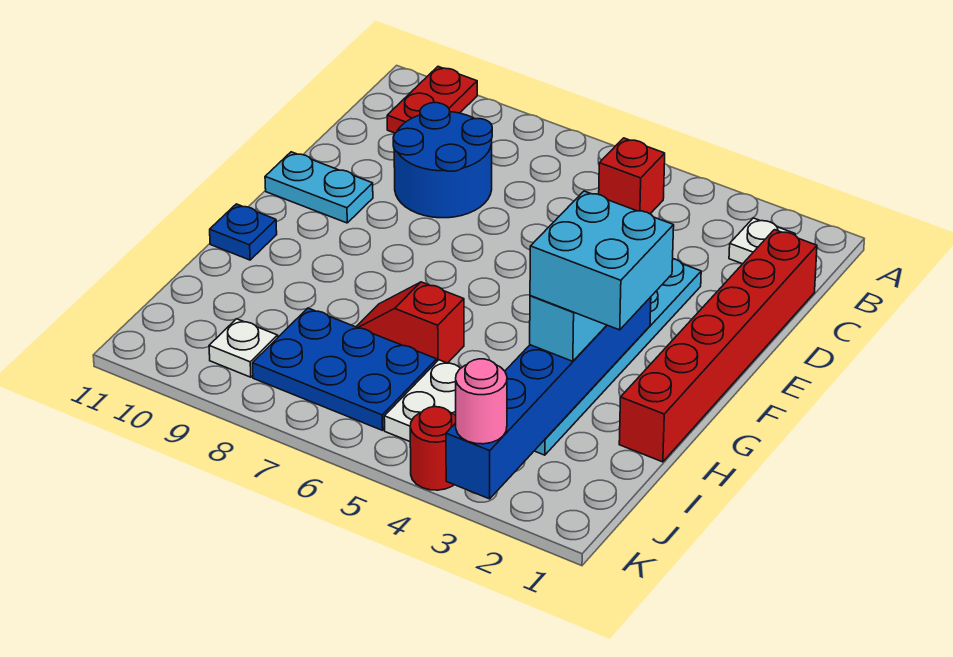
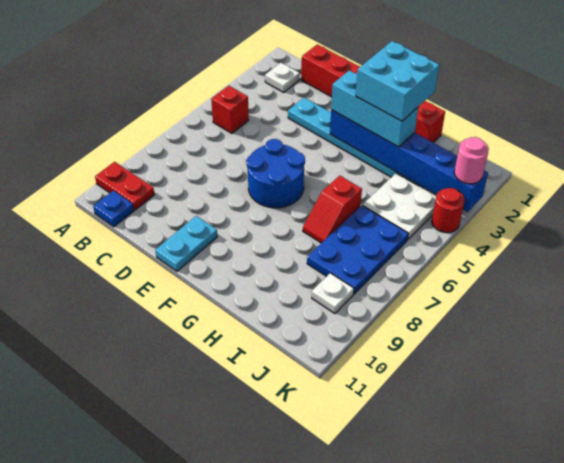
blue round brick C8:D9 level 1 -> blue round brick E6:F7 level 1
blue plate G11 level 1 -> blue plate B11 level 1

